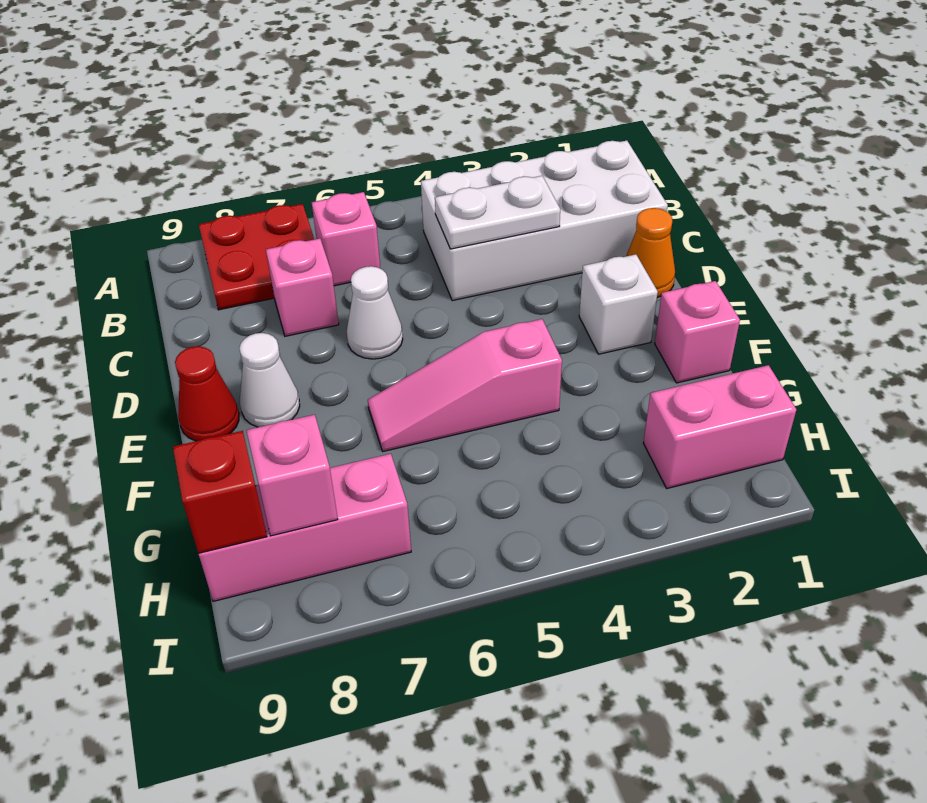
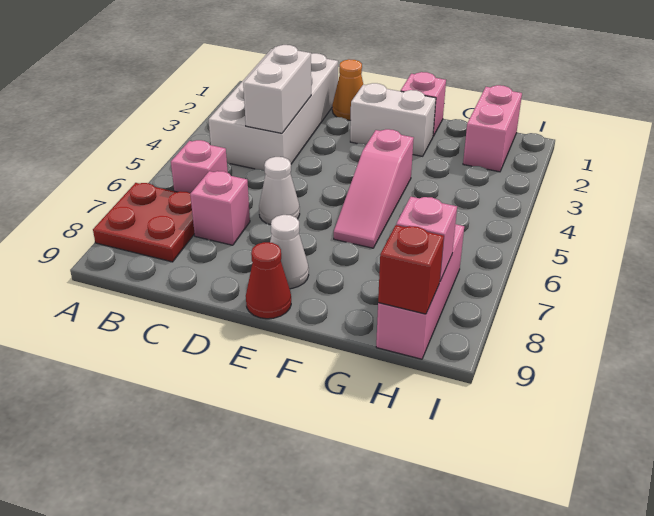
white plate C3:C4 level 2 -> white brick C3:C4 level 2
white brick E2 level 1 -> white brick E2:F2 level 1

